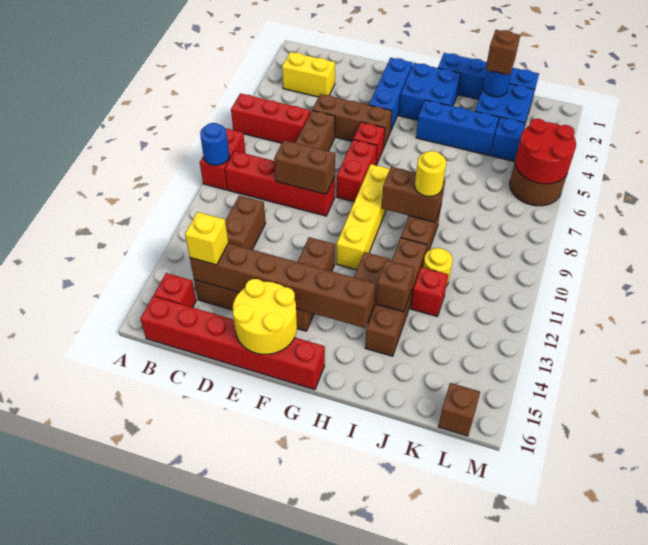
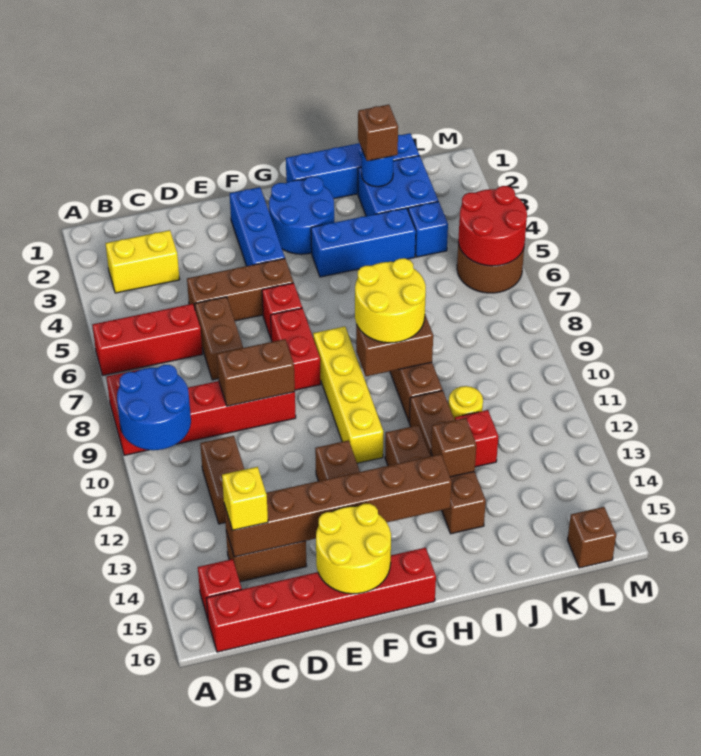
blue round brick A9 level 2 -> blue round brick A9:B10 level 2
blue brick G2:H3 level 1 -> blue round brick G2:H3 level 1
yellow round brick I9 level 3 -> yellow round brick H8:I9 level 3

